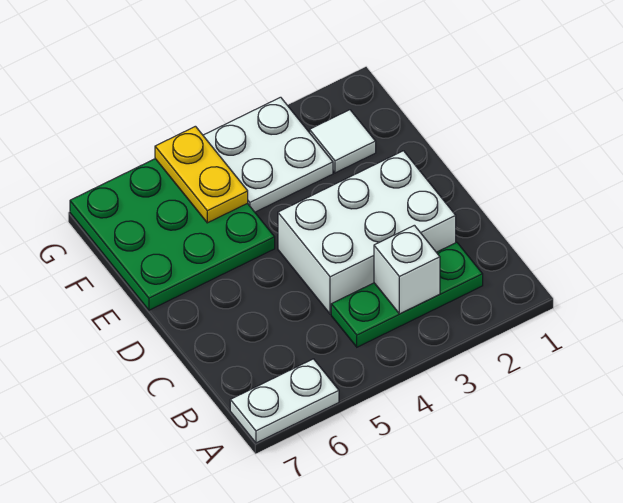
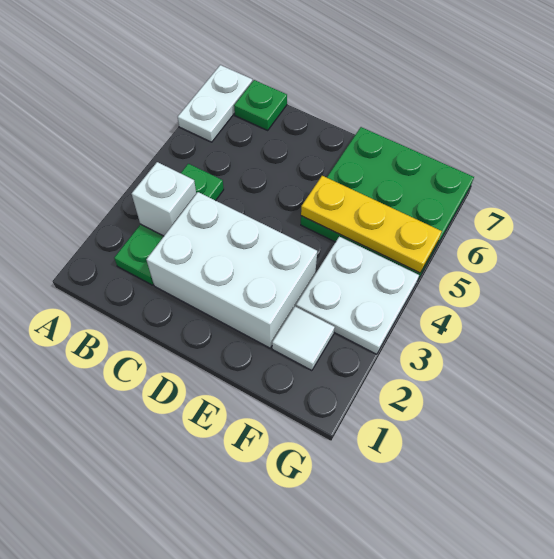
none -> green plate B7 level 1
white brick C2:D4 level 1 -> white brick C2:E3 level 1
yellow plate F5:G5 level 2 -> yellow plate E5:G5 level 2

